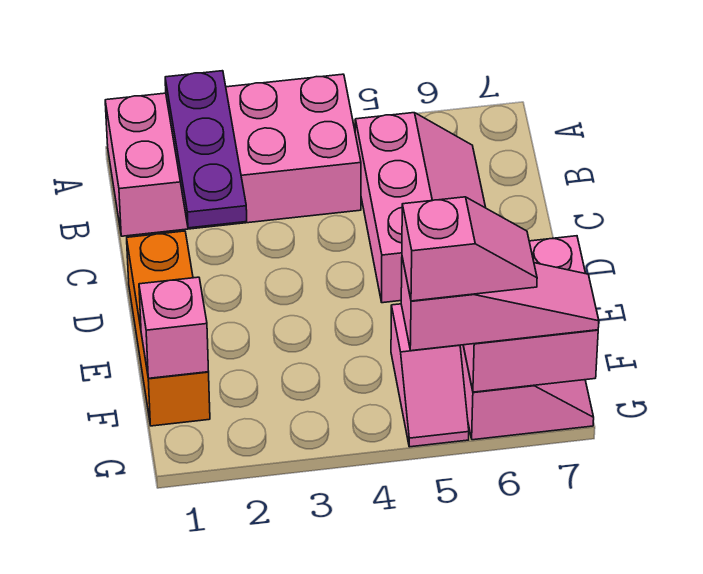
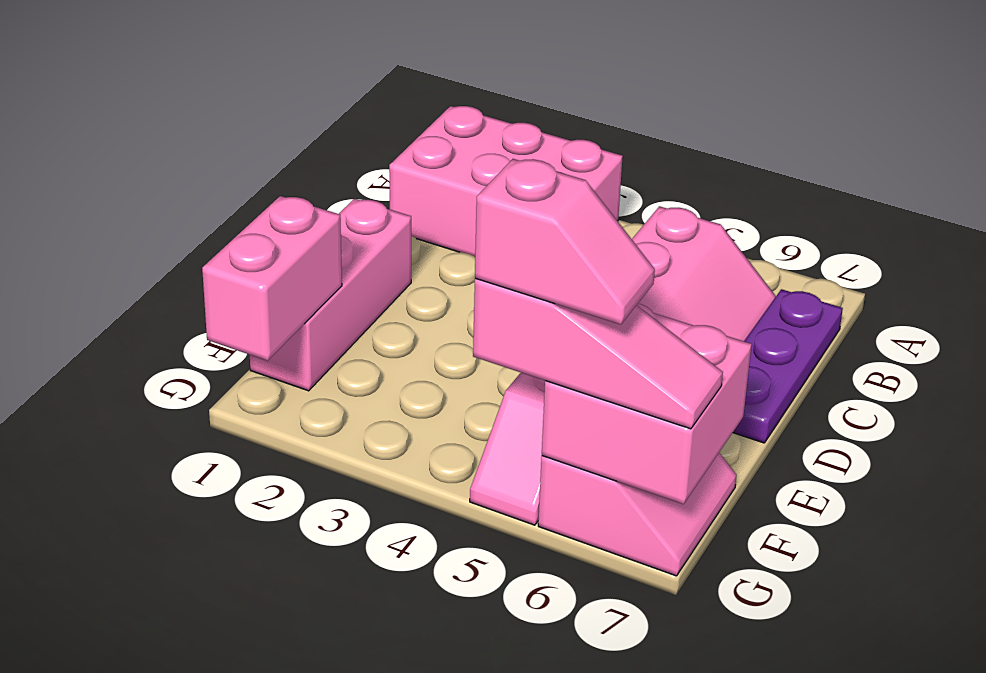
pink brick A1:B4 level 1 -> pink brick A1:B3 level 1
purple plate A2:C2 level 2 -> purple plate B7:D7 level 1
orange brick D1:F1 level 1 -> pink brick D1:F1 level 1
pink brick F1 level 2 -> pink brick F1:G1 level 2

